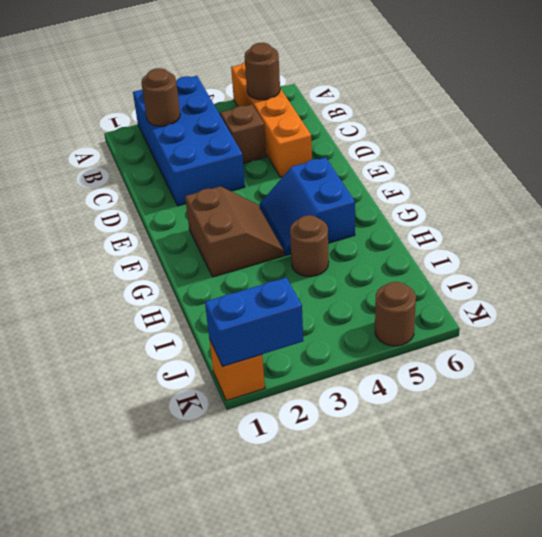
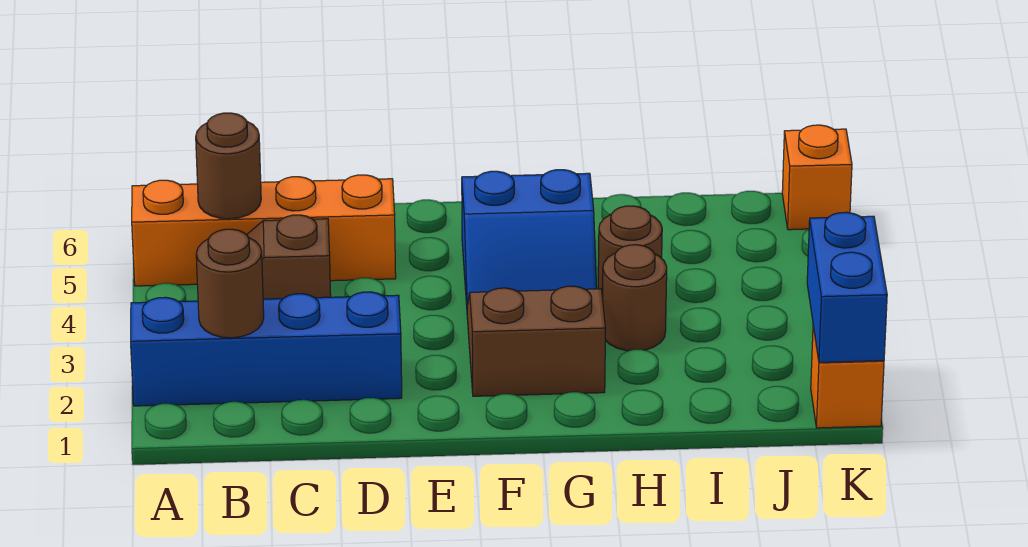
blue brick A2:D3 level 1 -> blue brick A2:D2 level 1
brown round brick K5 level 1 -> brown round brick H3 level 1
none -> orange brick K6 level 1

